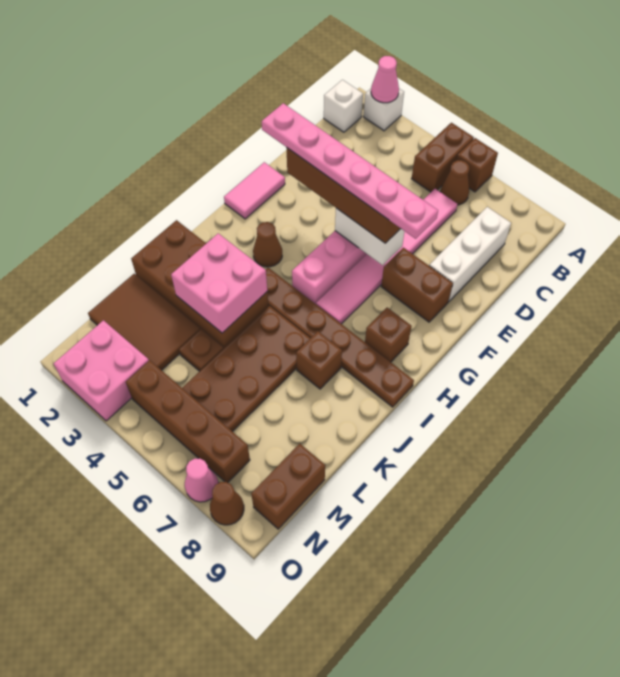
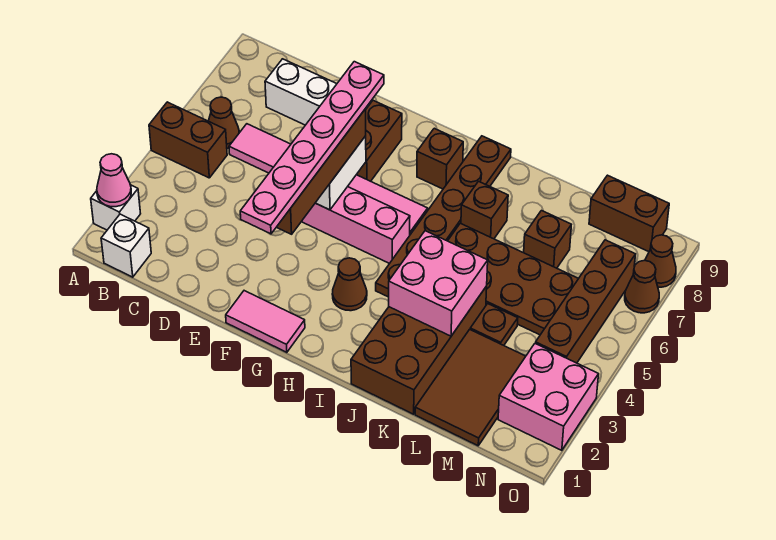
brown brick A6 level 1 -> brown brick L7 level 1
pink cone O7 level 1 -> brown cone O7 level 1

